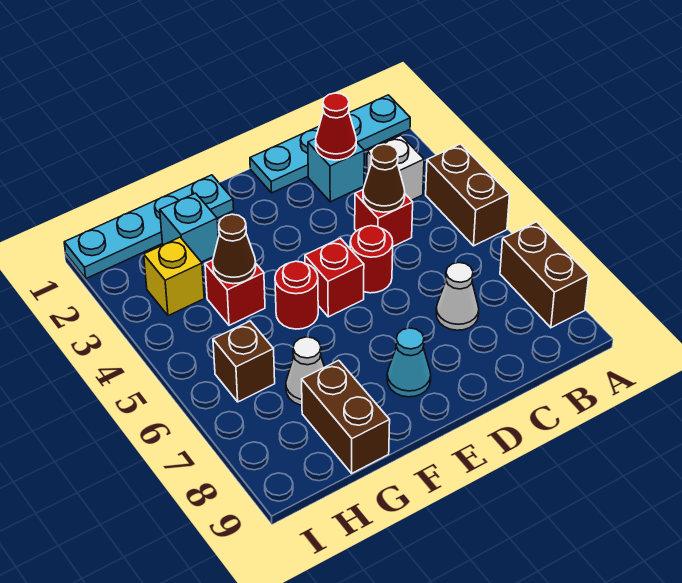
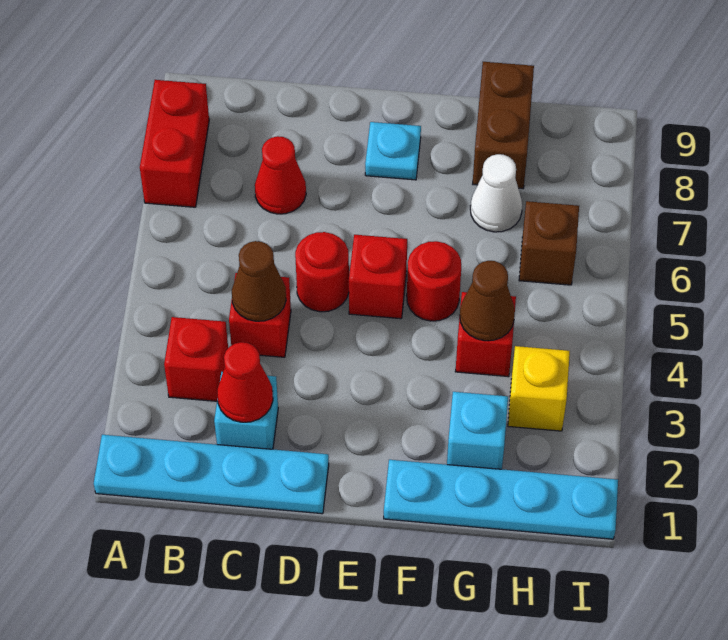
brown brick A4:A5 level 1 -> none
brown brick A7:A8 level 1 -> red brick A7:A8 level 1
white brick B3 level 1 -> red brick B3 level 1
white cone C7 level 1 -> red cone C7 level 1
cyan cone E8 level 1 -> cyan plate E8 level 1

